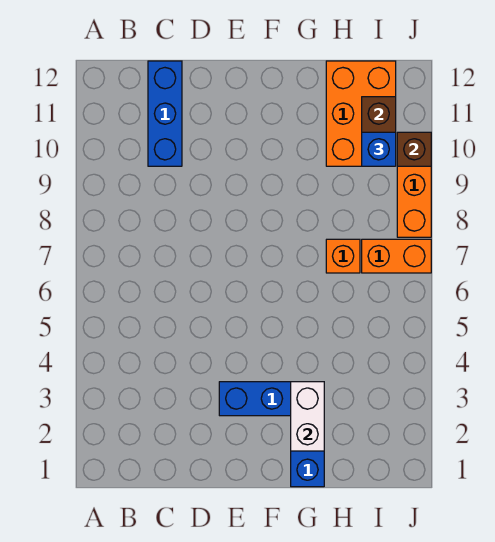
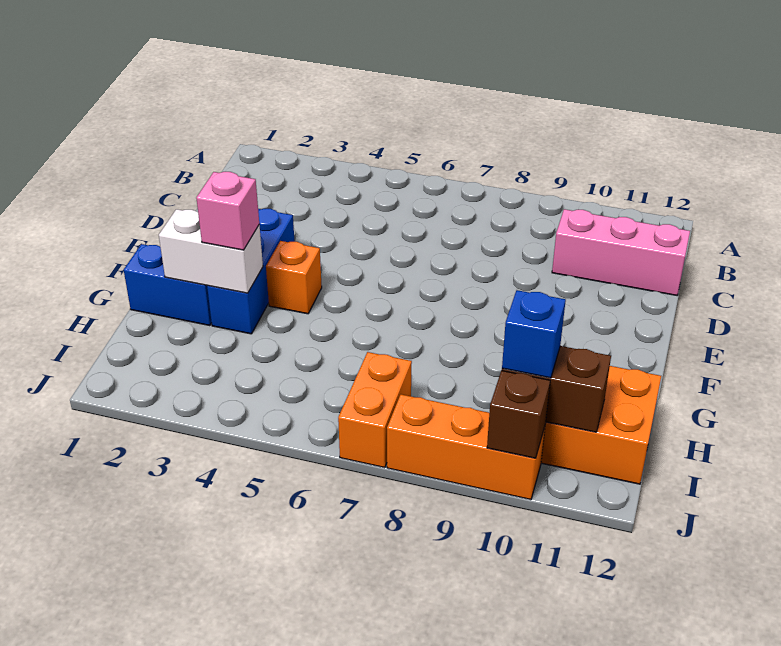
blue brick C10:C12 level 1 -> pink brick C10:C12 level 1
none -> pink brick G3 level 3
orange brick H7 level 1 -> orange brick F4 level 1

